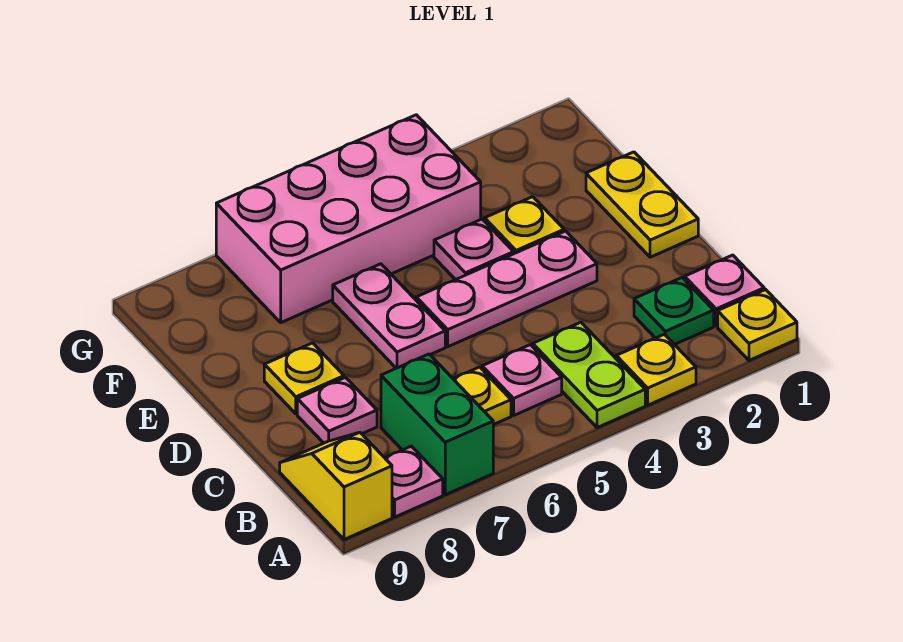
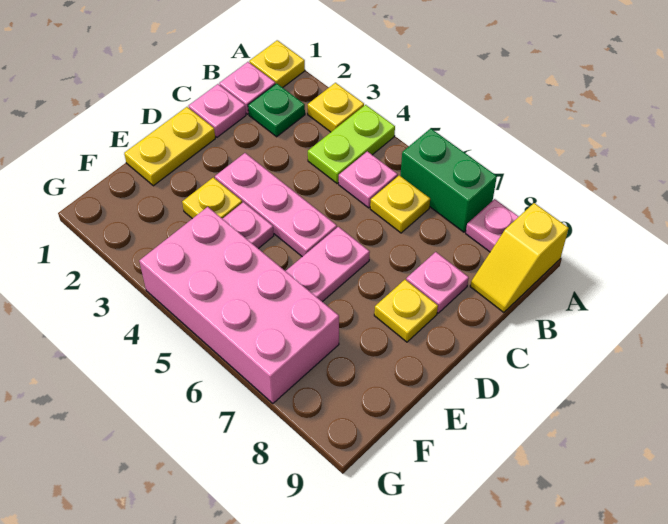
green brick A7:B7 level 1 -> green brick A6:A7 level 1
none -> pink plate C1 level 1

